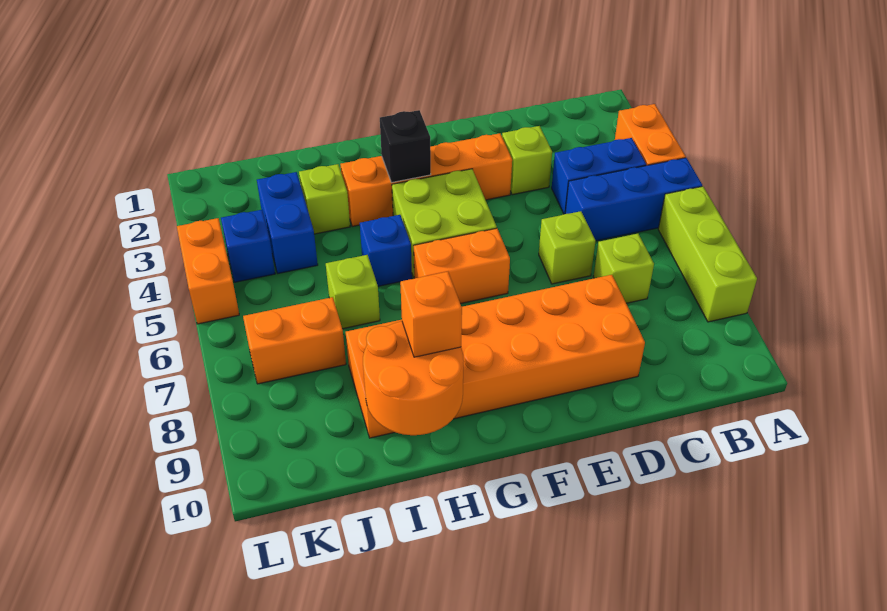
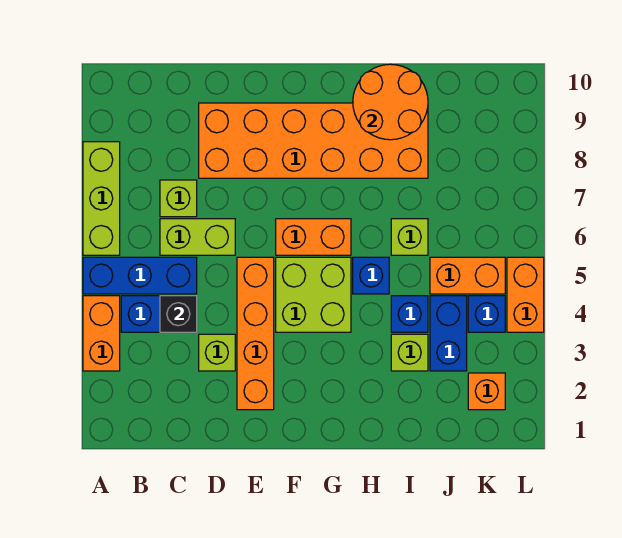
lime brick D6 level 1 -> lime brick C6:D6 level 1
orange brick E3:H3 level 1 -> orange brick E2:E5 level 1
black brick G3 level 2 -> black brick C4 level 2
orange brick H9 level 3 -> orange brick K2 level 1
none -> blue brick I4 level 1
orange brick J7:K7 level 1 -> orange brick J5:K5 level 1

